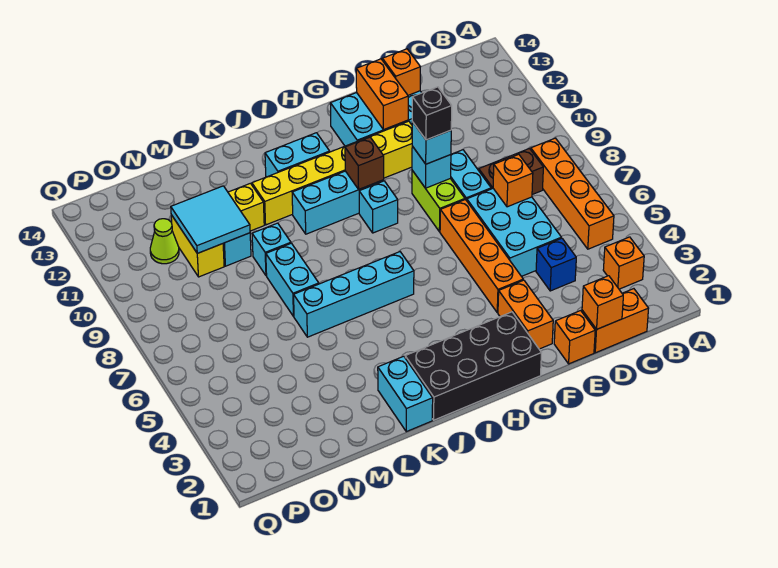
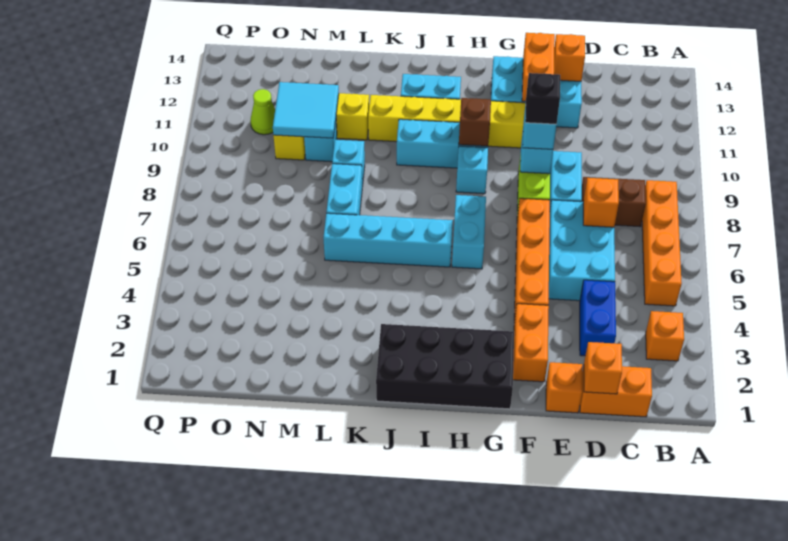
blue brick D4 level 1 -> blue brick D3:D4 level 1
cyan brick K1:K2 level 1 -> cyan brick H6:H7 level 1

